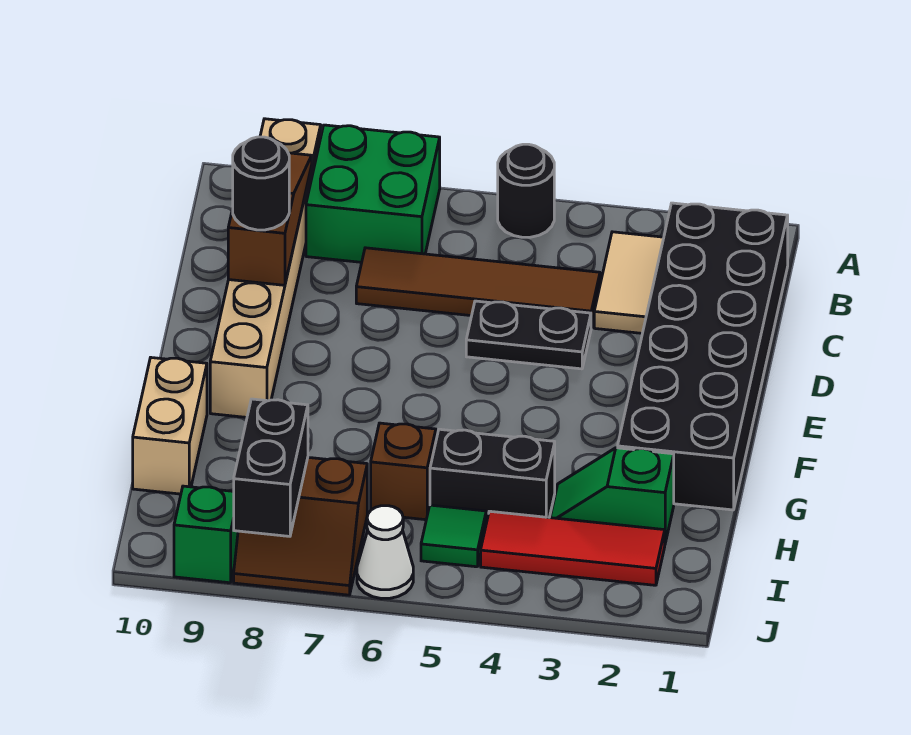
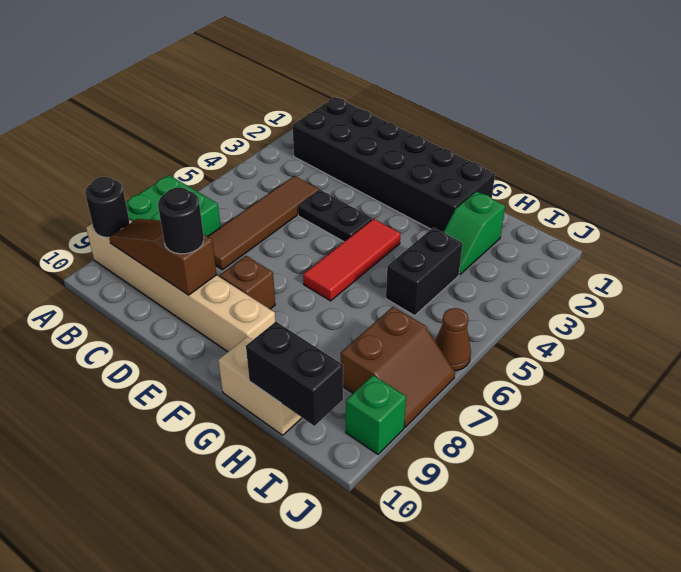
black round brick A5 level 1 -> black round brick A9 level 2
tan tile B3:C3 level 1 -> none
black plate D4:D5 level 1 -> black plate D4:E4 level 1
brown brick H6 level 1 -> brown brick E8 level 1
red tile I2:I4 level 1 -> red tile F4:F6 level 1
green tile I5 level 1 -> none
black brick I8:J8 level 2 -> black brick H10:I10 level 2
white cone J6 level 1 -> brown cone J6 level 1

